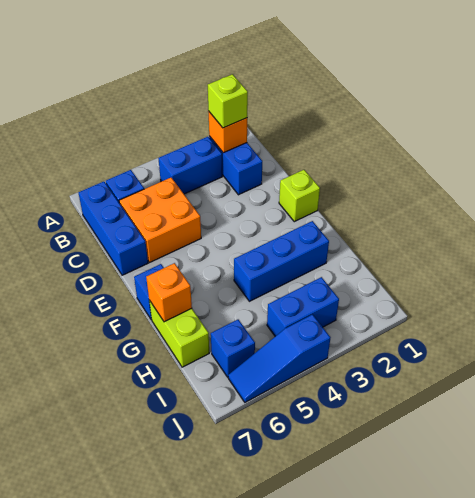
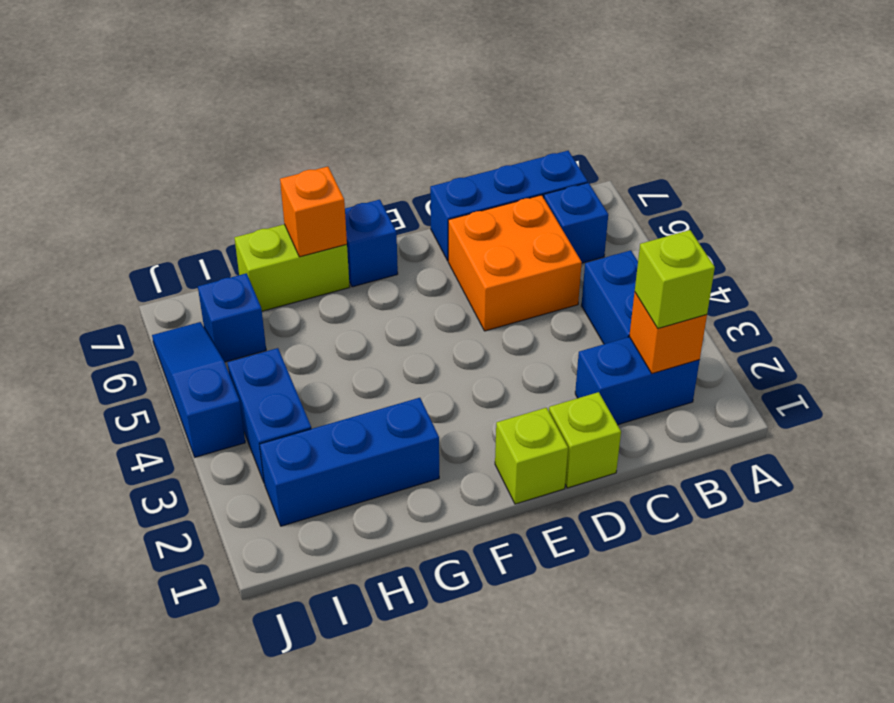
none -> lime brick D1 level 1
blue brick G2:G4 level 1 -> blue brick G2:I2 level 1

